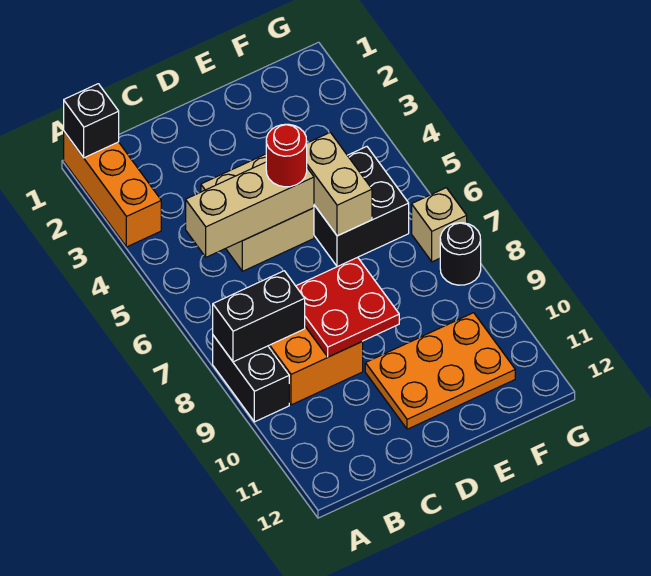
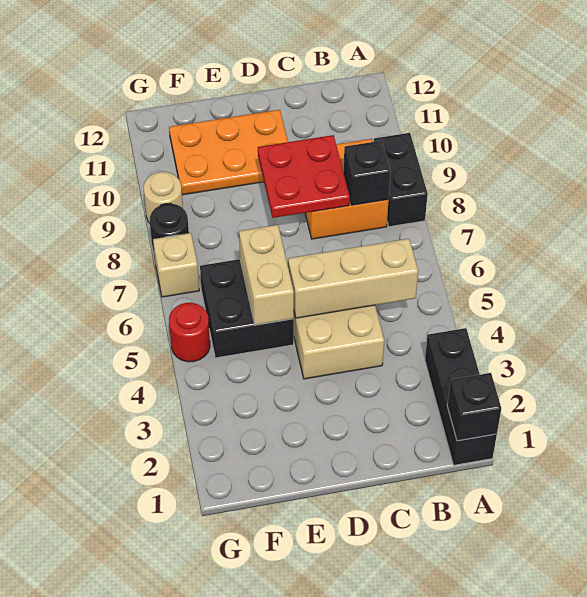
orange brick A1:A3 level 1 -> black brick A1:A3 level 1
black brick A8:B8 level 2 -> black brick B8 level 2
red round brick D5 level 3 -> red round brick G5 level 1
none -> tan round brick G9 level 1

